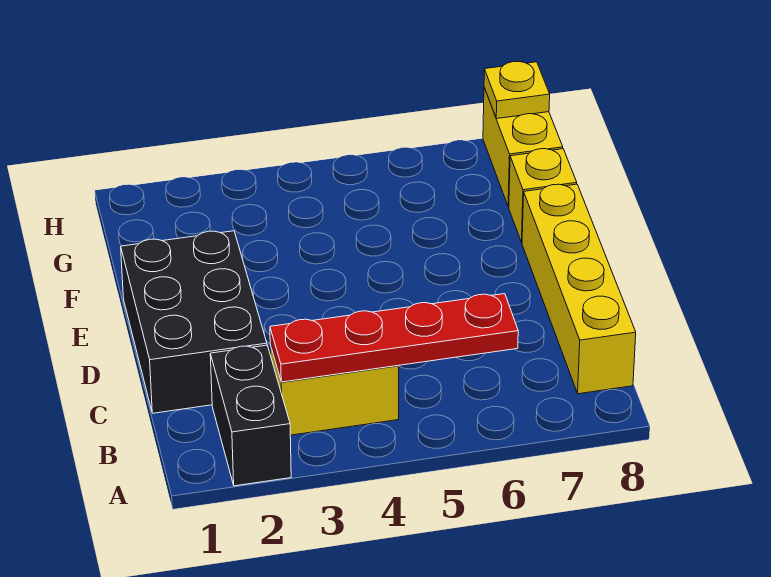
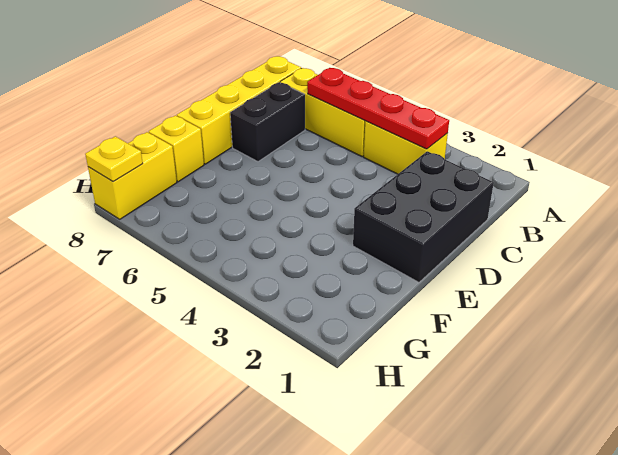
black brick A2:B2 level 1 -> black brick C7:D7 level 1
none -> yellow brick B5:B7 level 1

